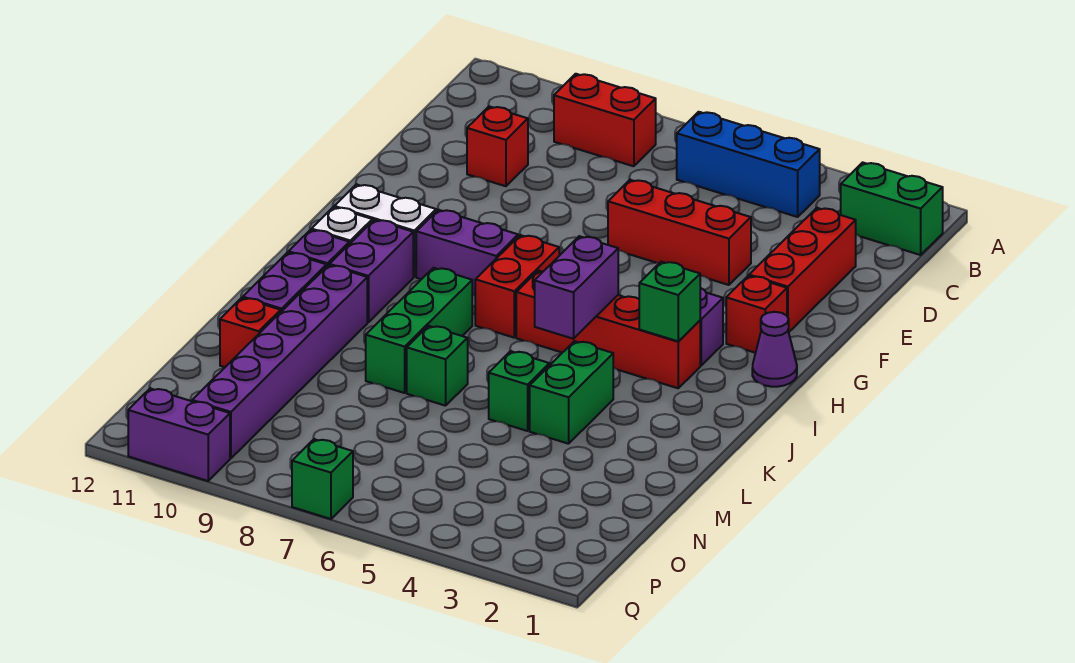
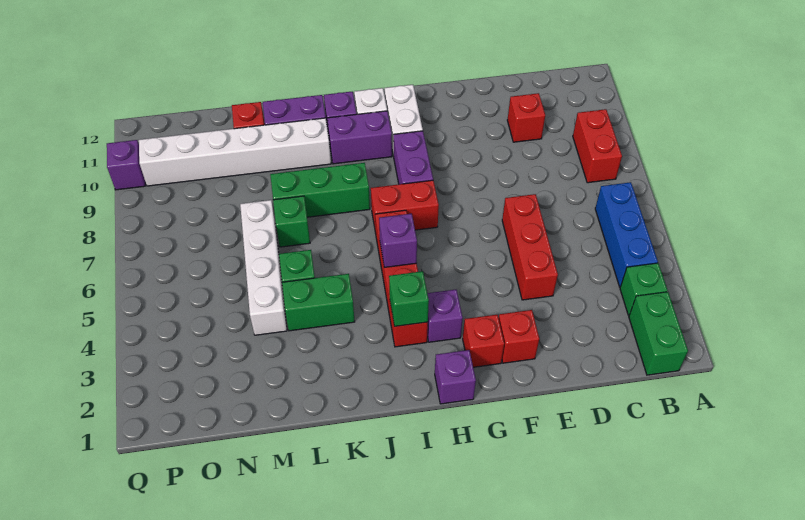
red brick D2:F2 level 1 -> red brick F2 level 1
purple cone H1 level 1 -> purple brick H1 level 1
purple brick I5:J5 level 2 -> purple brick I5 level 2
purple brick K10:P10 level 1 -> white brick K10:P10 level 1
none -> white brick M4:M7 level 1
green brick Q7 level 1 -> green brick B3 level 1
purple brick Q10:Q11 level 1 -> purple brick Q10 level 1

